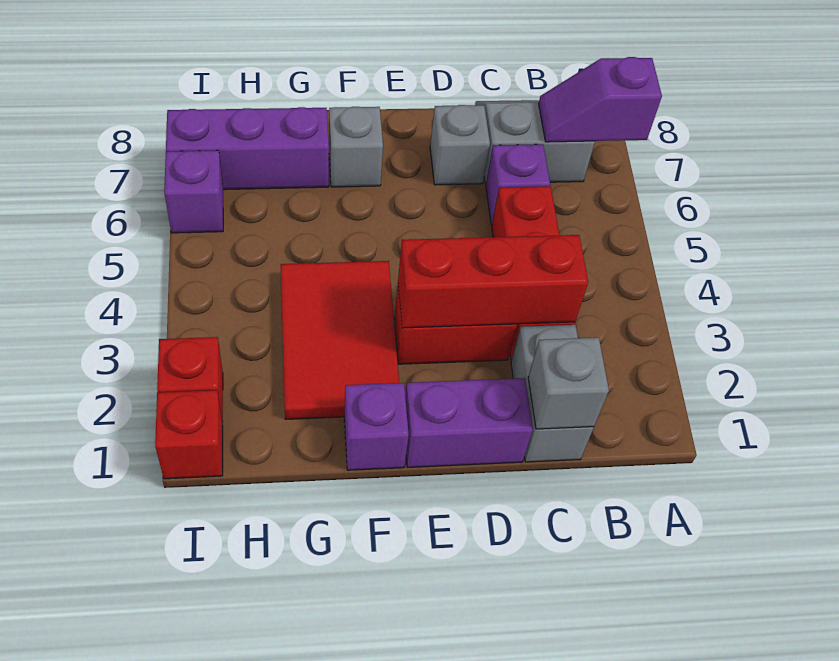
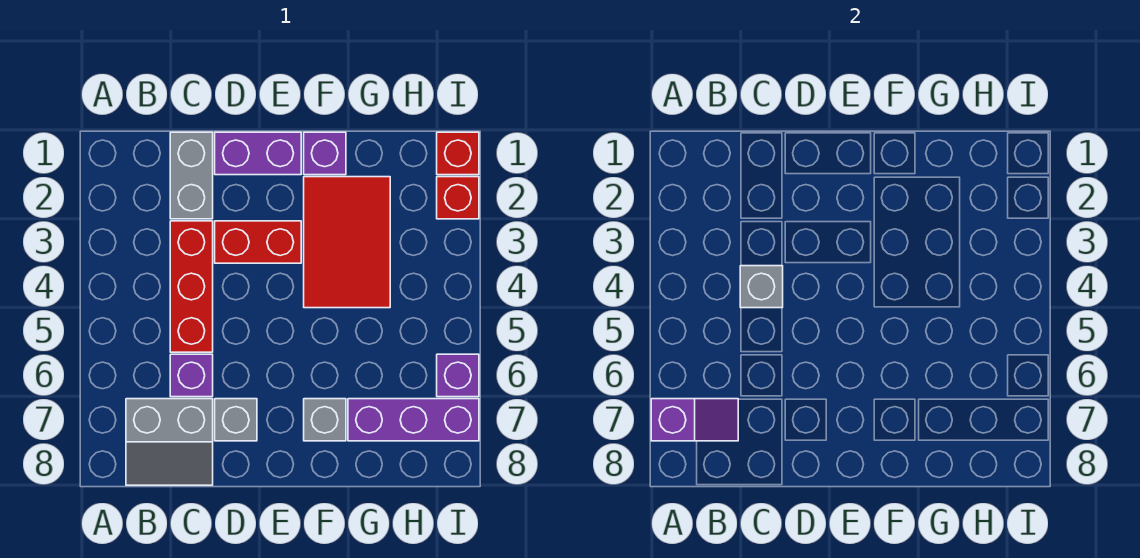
grey brick C1 level 2 -> grey brick C4 level 2
red brick C3:E3 level 2 -> none

